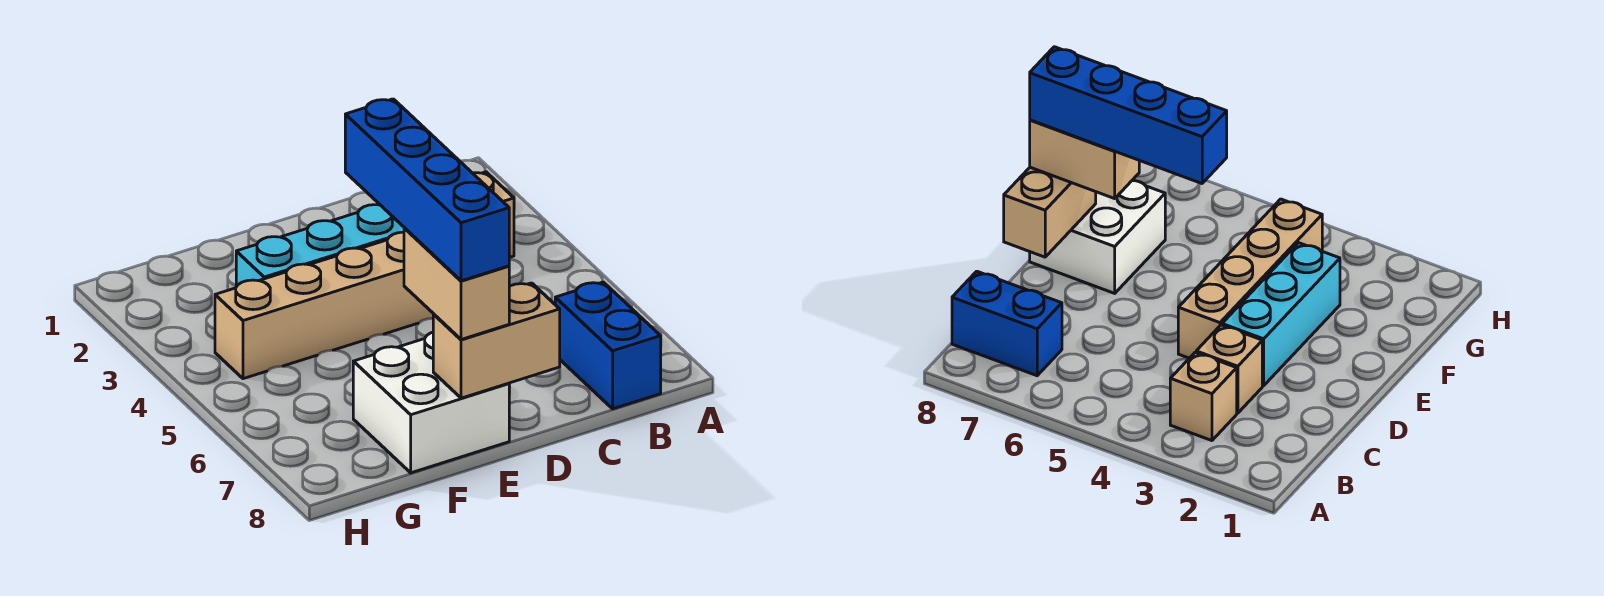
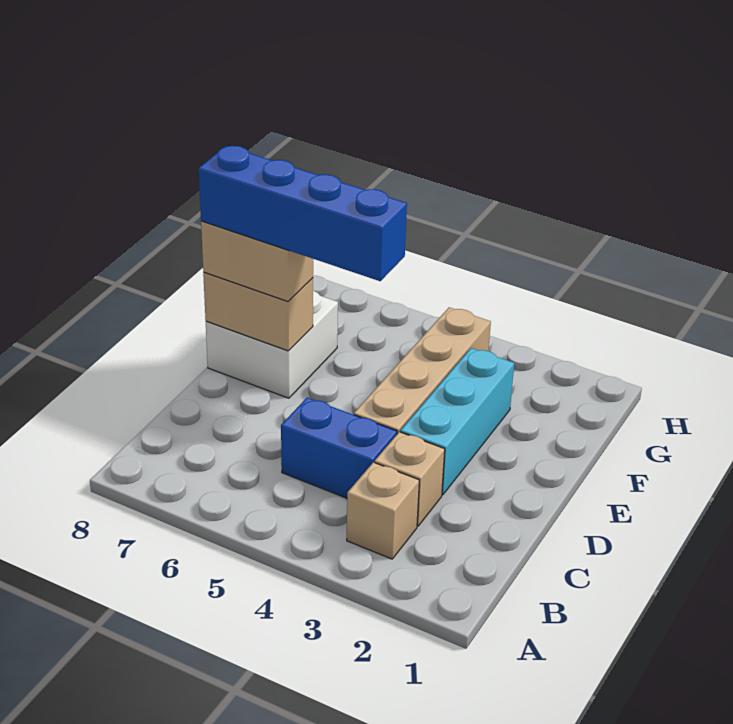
blue brick B7:B8 level 1 -> blue brick C4:C5 level 1
tan brick D8:E8 level 2 -> tan brick E7:E8 level 2

